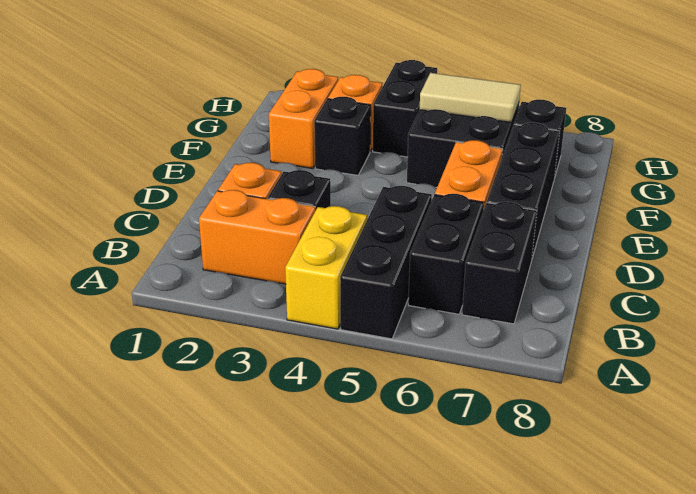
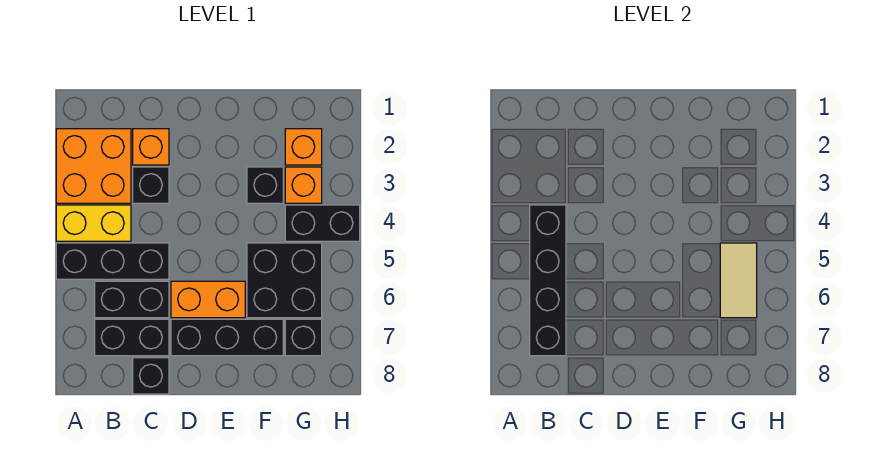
orange brick B2:B3 level 1 -> orange brick A2:B3 level 1
none -> black brick B4:B7 level 2
none -> black brick C8 level 1
orange brick F2:G2 level 1 -> orange brick G2 level 1

